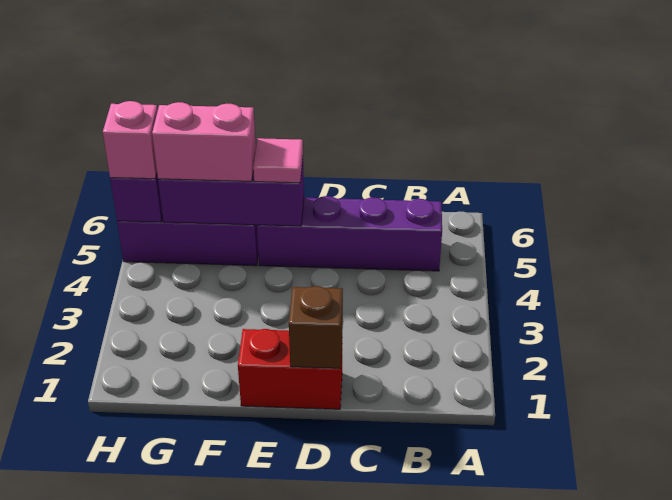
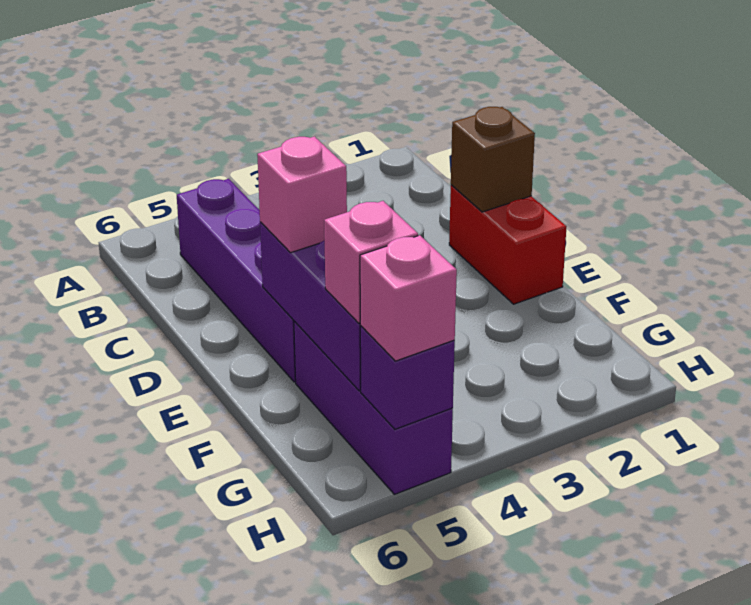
pink tile E5 level 3 -> pink brick E5 level 3
pink brick F5:G5 level 3 -> pink brick G5 level 3

